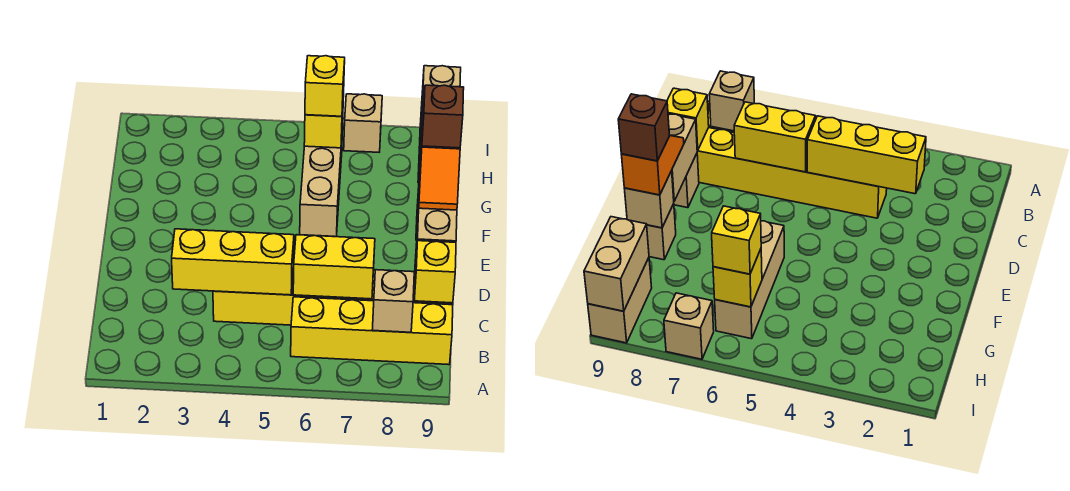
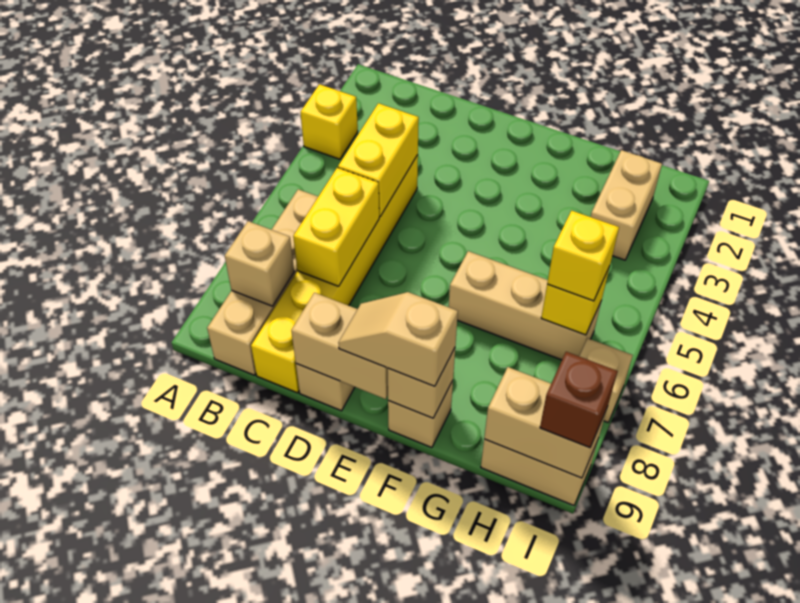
yellow brick B6:B9 level 1 -> tan brick B6:B9 level 1
yellow brick C3:C5 level 2 -> yellow brick C4:C5 level 2
yellow brick C9 level 2 -> yellow brick A3 level 1
orange slope E9:F9 level 3 top F -> tan slope E9:F9 level 3 top F
brown brick F9 level 4 -> brown brick I9 level 3
none -> tan brick H2:H3 level 1

